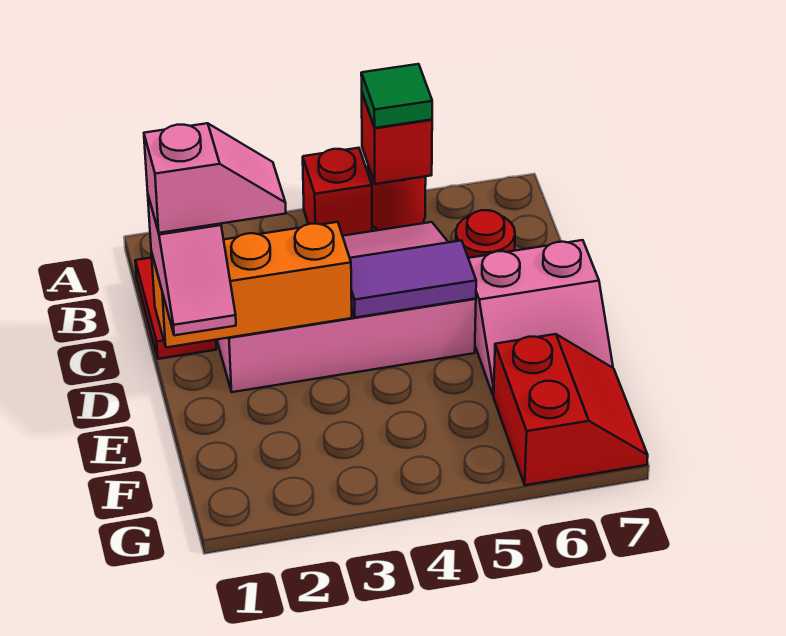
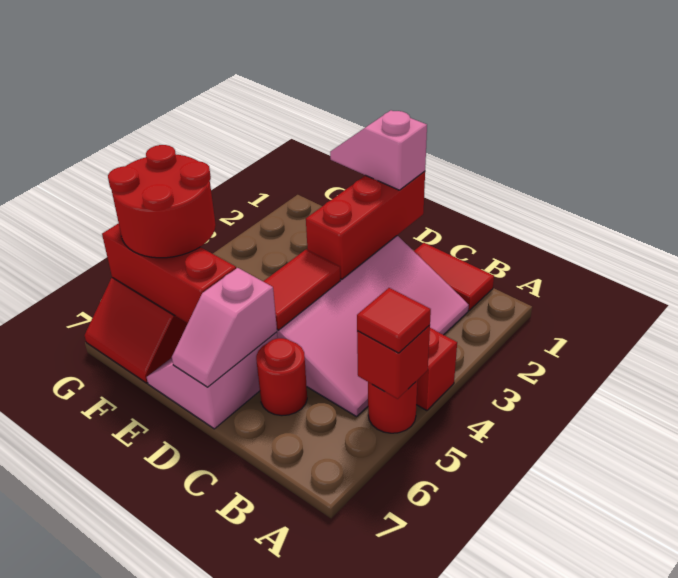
green tile A5 level 3 -> red tile A5 level 3
orange brick D1:D3 level 2 -> red brick D1:D3 level 2
pink slope D1:D2 level 4 top 1 -> pink slope D6:D7 level 2 top 6
purple tile D4:D5 level 2 -> red tile D4:D5 level 2
none -> red brick E6:G6 level 2
none -> red round brick F5:G6 level 3

